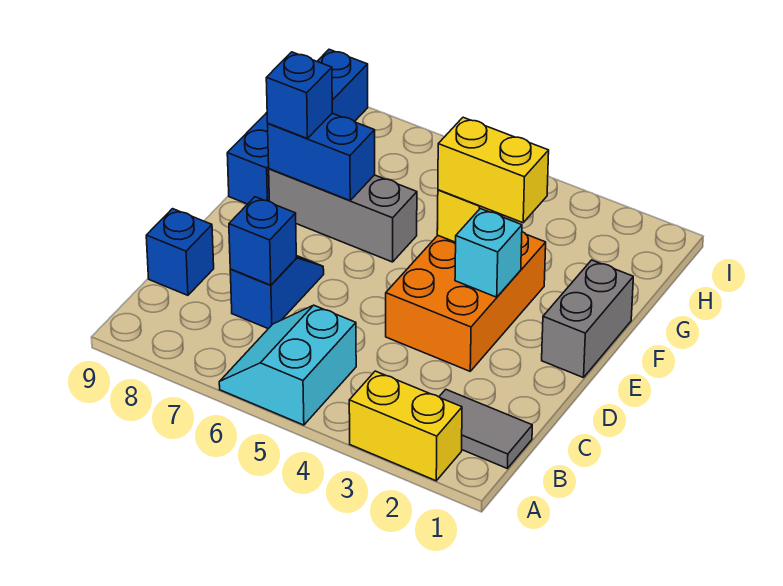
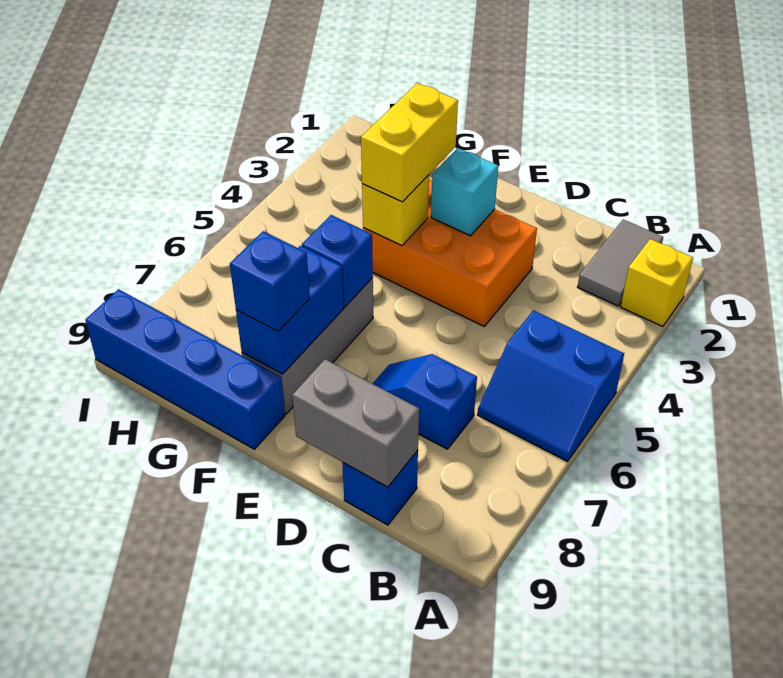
yellow brick A2:A3 level 1 -> yellow brick A2 level 1
cyan slope A5:B6 level 1 top 5 -> blue slope A5:B6 level 1 top 5
blue brick C7 level 2 -> blue brick F6 level 2
grey brick E1:F1 level 1 -> grey brick C9:D9 level 2

